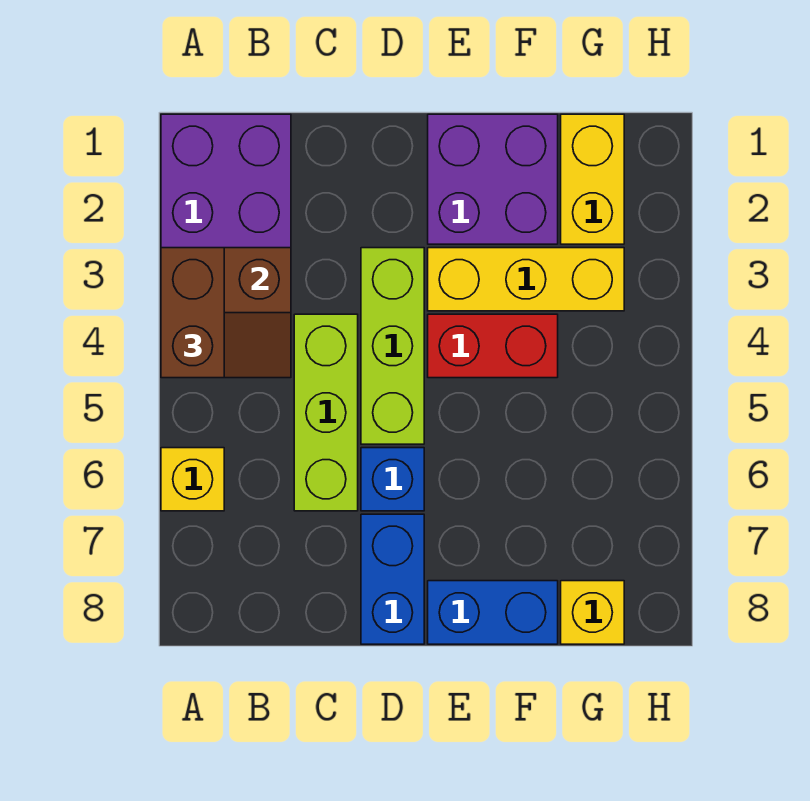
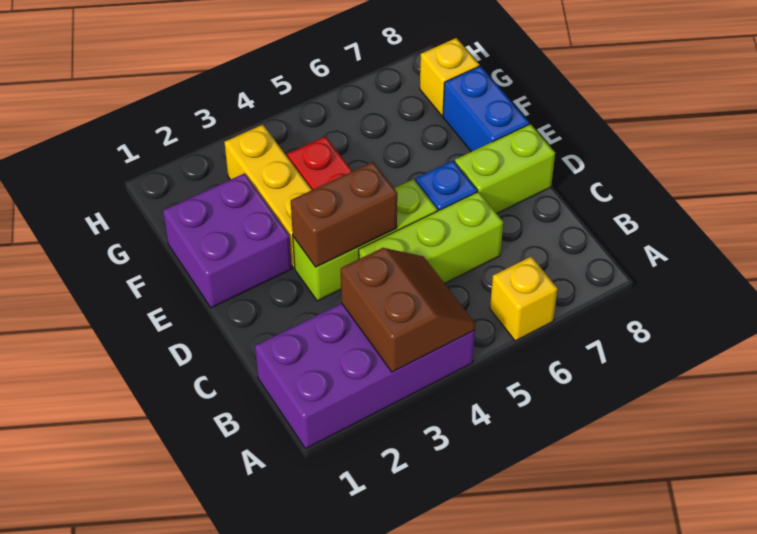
brown brick A3:A4 level 3 -> brown brick D3:D4 level 2
blue brick D7:D8 level 1 -> lime brick D7:D8 level 1
yellow brick G1:G2 level 1 -> none

